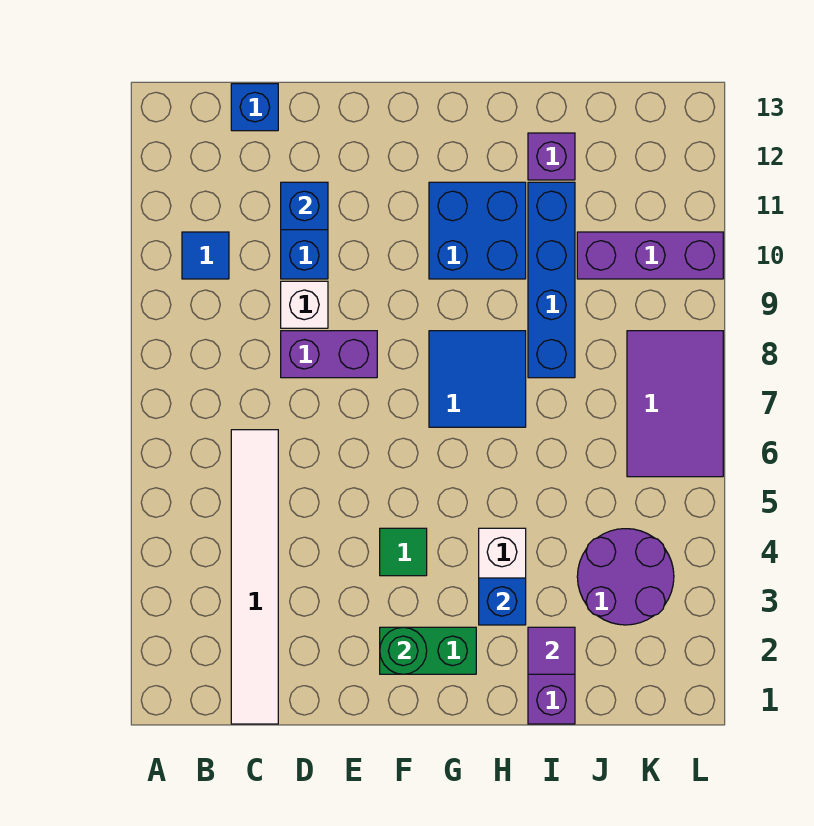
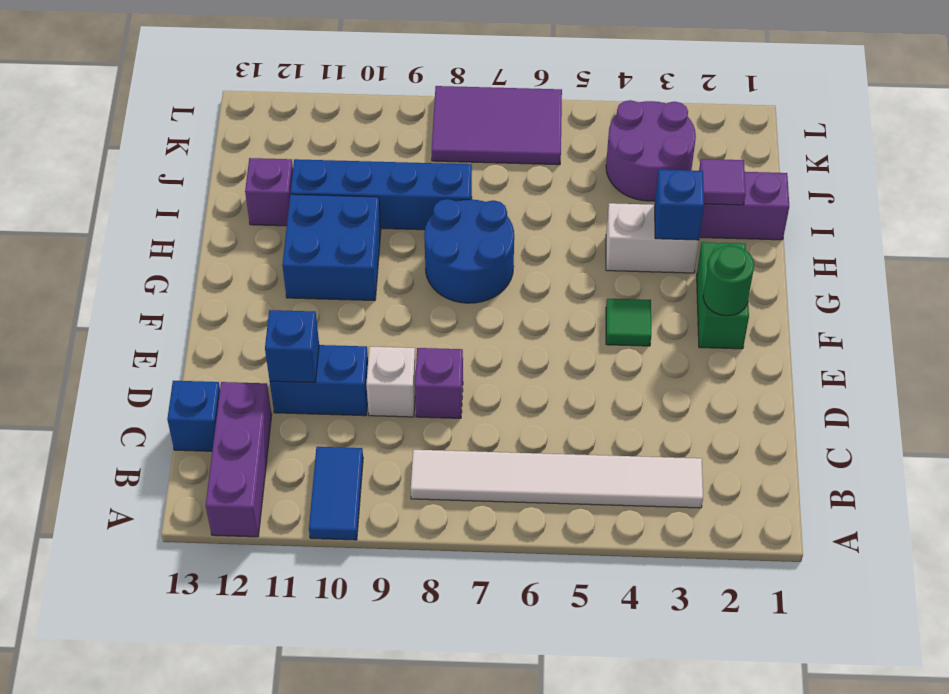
blue tile B10 level 1 -> blue tile A10:B10 level 1
white tile C1:C6 level 1 -> white tile B3:B8 level 1
purple brick D8:E8 level 1 -> purple brick D8 level 1
blue tile G7:H8 level 1 -> blue round brick G7:H8 level 1
purple brick J10:L10 level 1 -> purple brick A12:C12 level 1

